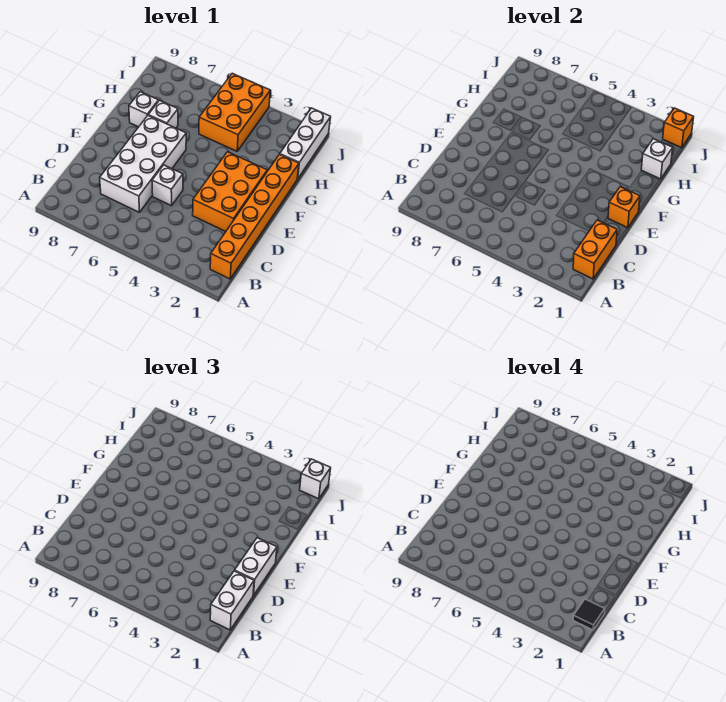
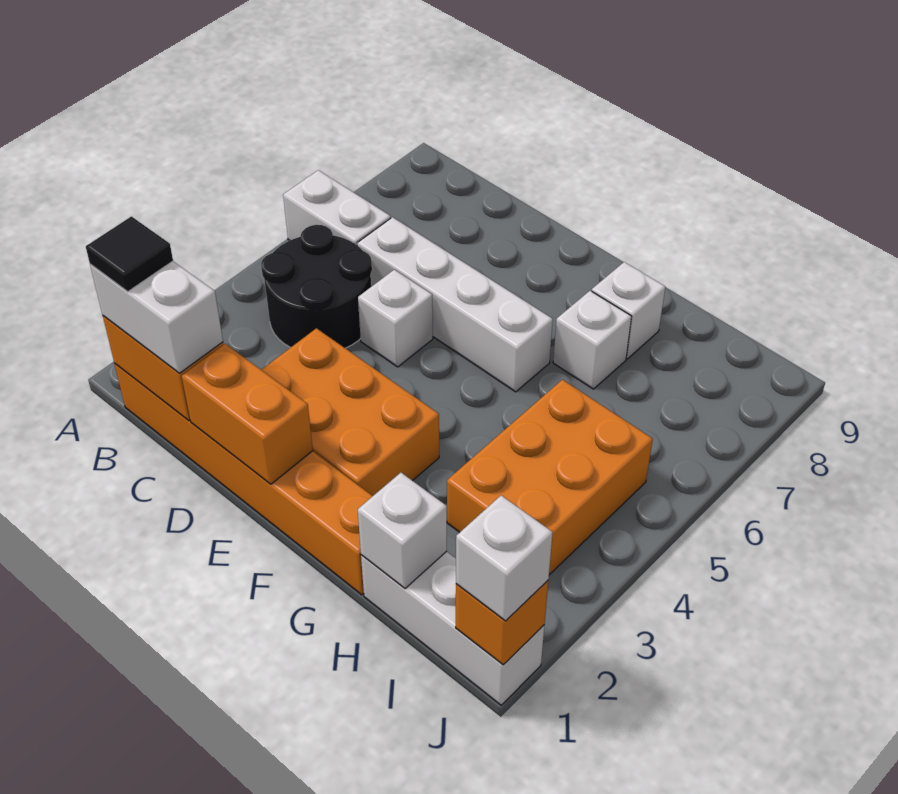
none -> black round brick B4:C5 level 1
white brick C6:F7 level 1 -> white brick C6:F6 level 1
white brick D1:E1 level 3 -> white brick A6:B6 level 1
orange brick E1 level 2 -> orange brick D1:E1 level 2
orange brick H4:J5 level 1 -> orange brick H3:I5 level 1

